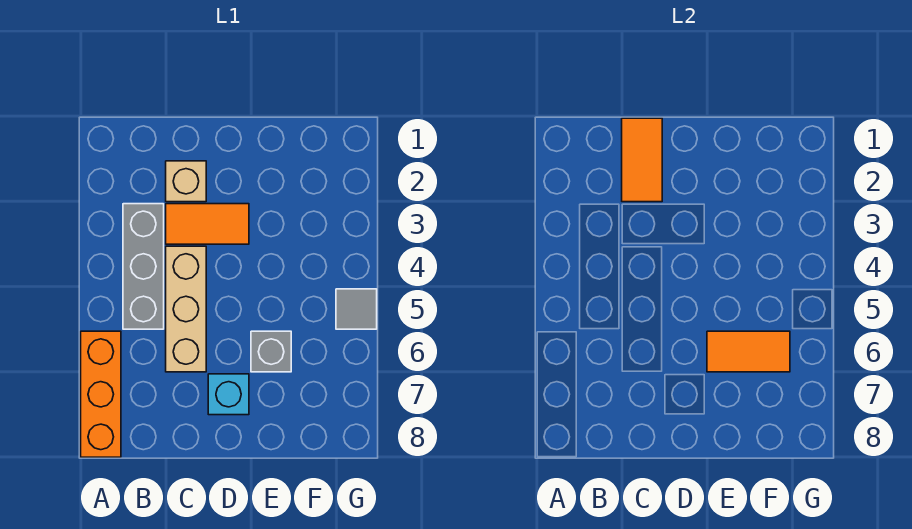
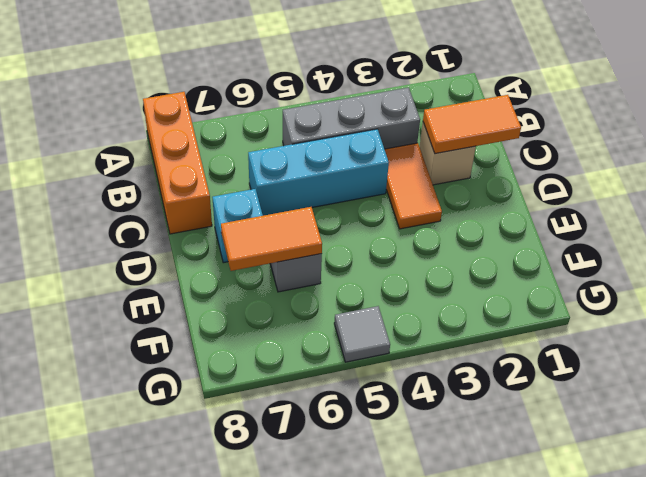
orange brick A6:A8 level 1 -> orange brick A8:C8 level 1
tan brick C4:C6 level 1 -> cyan brick C4:C6 level 1
orange tile E6:F6 level 2 -> orange tile E6:E7 level 2

